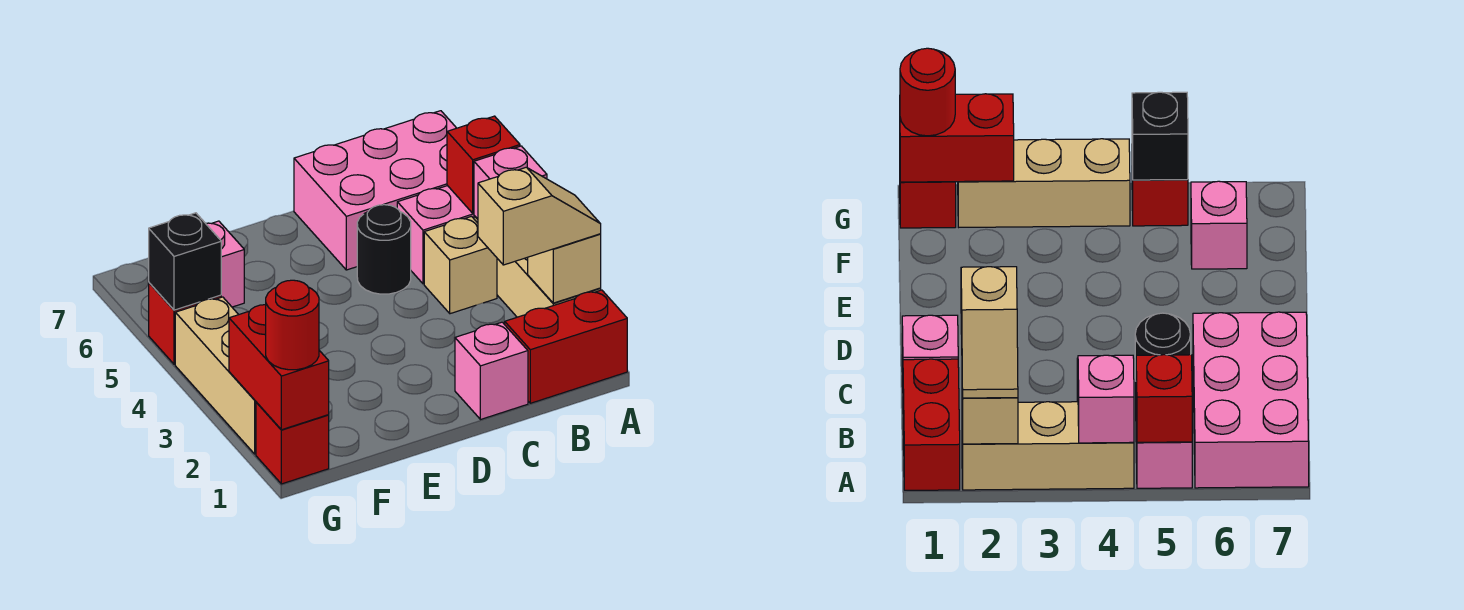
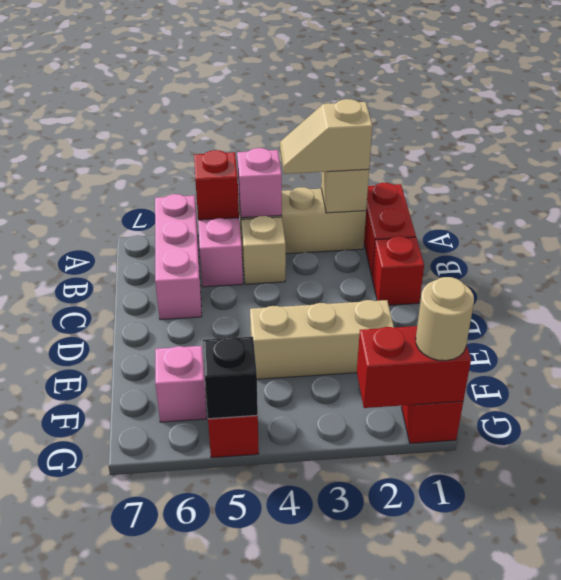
tan slope A2:B2 level 3 top B -> tan slope A2:A3 level 3 top 2
pink brick A6:C7 level 1 -> pink brick A6:C6 level 1
pink brick C1 level 1 -> red brick C1 level 1
black round brick C5 level 1 -> none
red round brick G1 level 3 -> tan round brick G1 level 3
tan brick G2:G4 level 1 -> tan brick E2:E4 level 1

